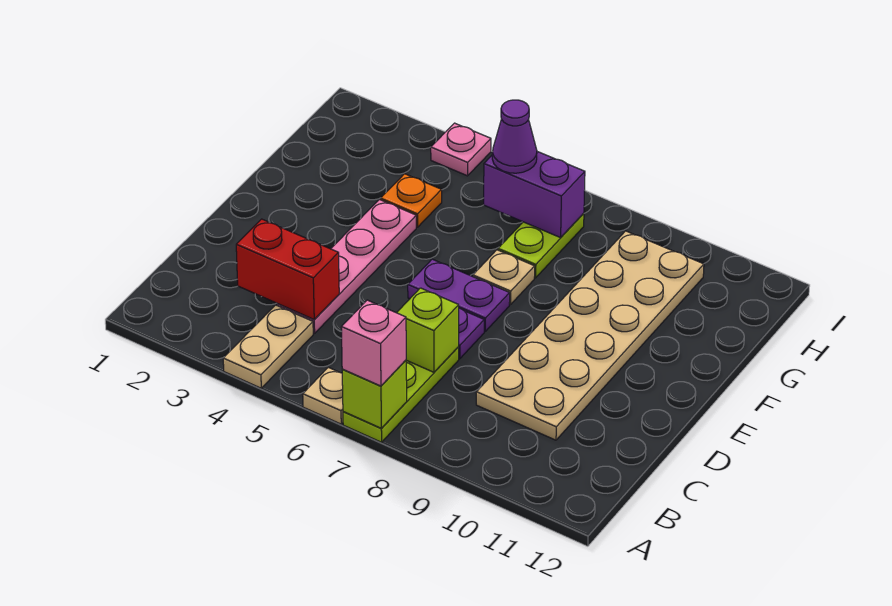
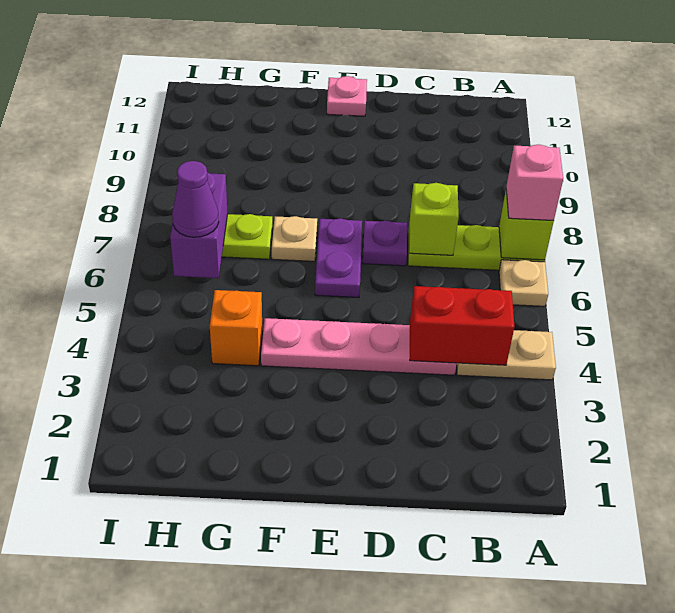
red brick C3:C4 level 2 -> red brick B4:C4 level 2
tan plate C9:H10 level 1 -> none
orange plate G4 level 1 -> orange brick G4 level 1
pink plate I4 level 1 -> pink plate E12 level 1

